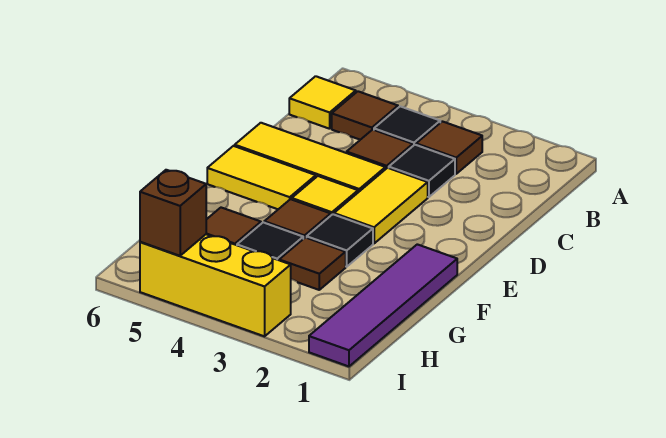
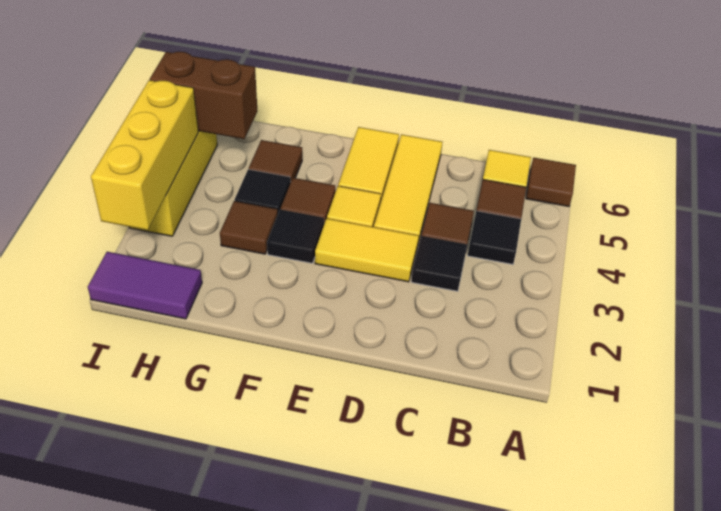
brown tile B3 level 1 -> brown tile A6 level 1
purple tile F1:I1 level 1 -> purple tile H1:I1 level 1
none -> yellow brick I2:I4 level 2
brown brick I5 level 2 -> brown brick H5:I5 level 2

